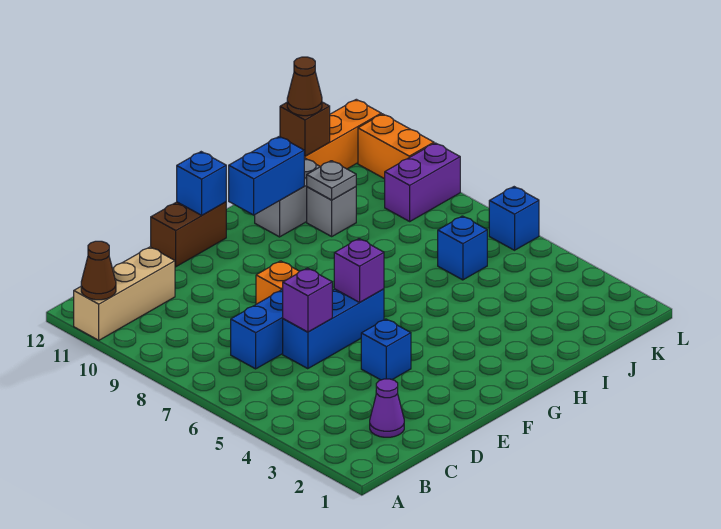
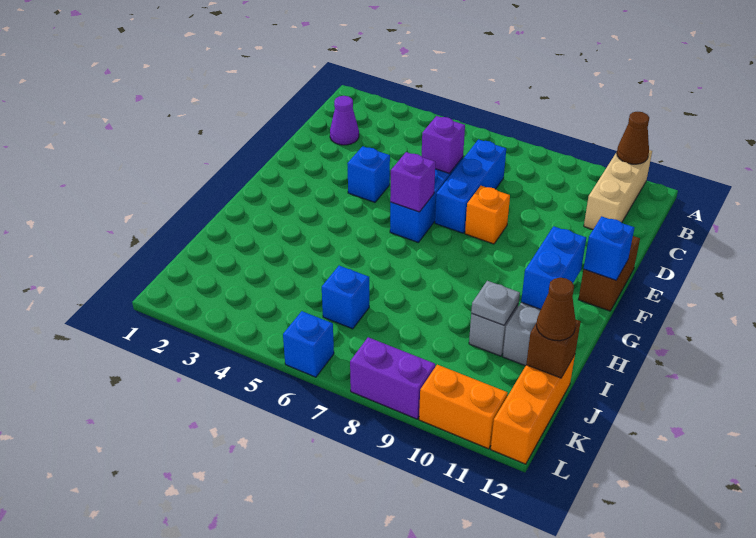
purple brick K9:L9 level 1 -> purple brick L8:L9 level 1

